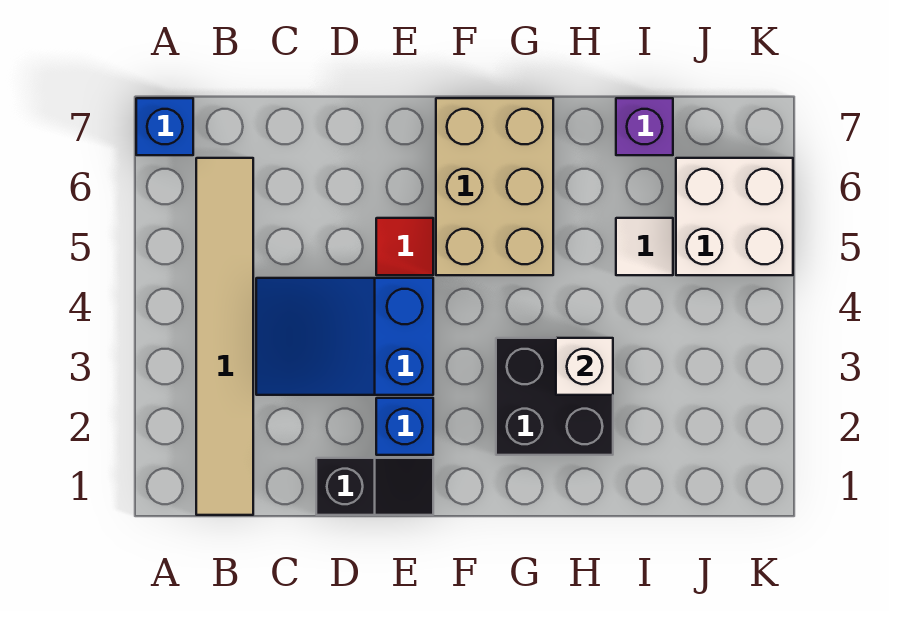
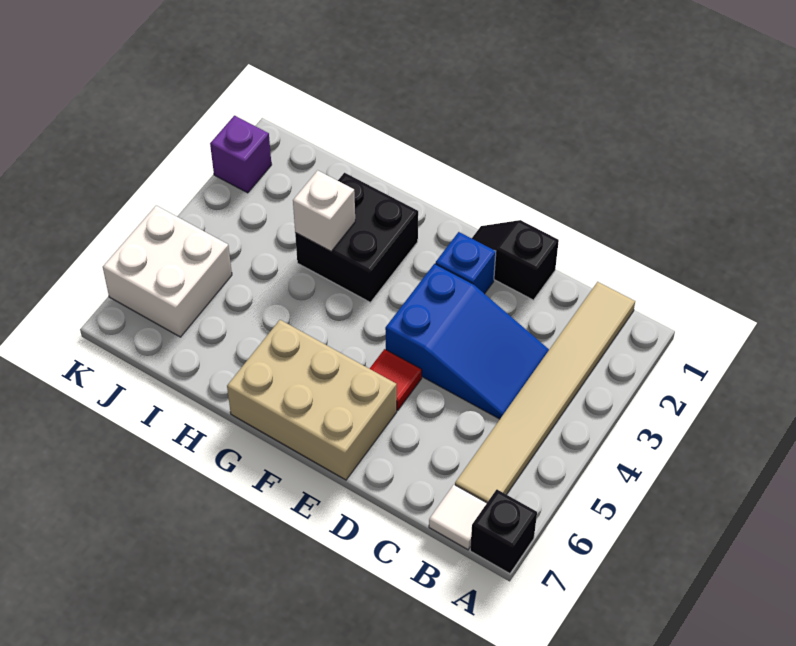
blue brick A7 level 1 -> black brick A7 level 1
tan brick F5:G7 level 1 -> tan brick E6:G7 level 1
white tile I5 level 1 -> white tile B7 level 1
purple brick I7 level 1 -> purple brick K2 level 1

